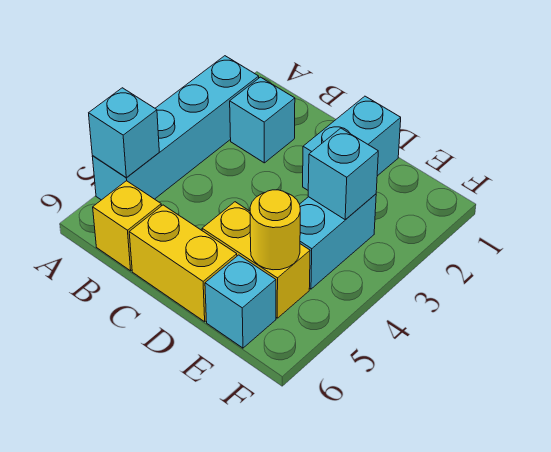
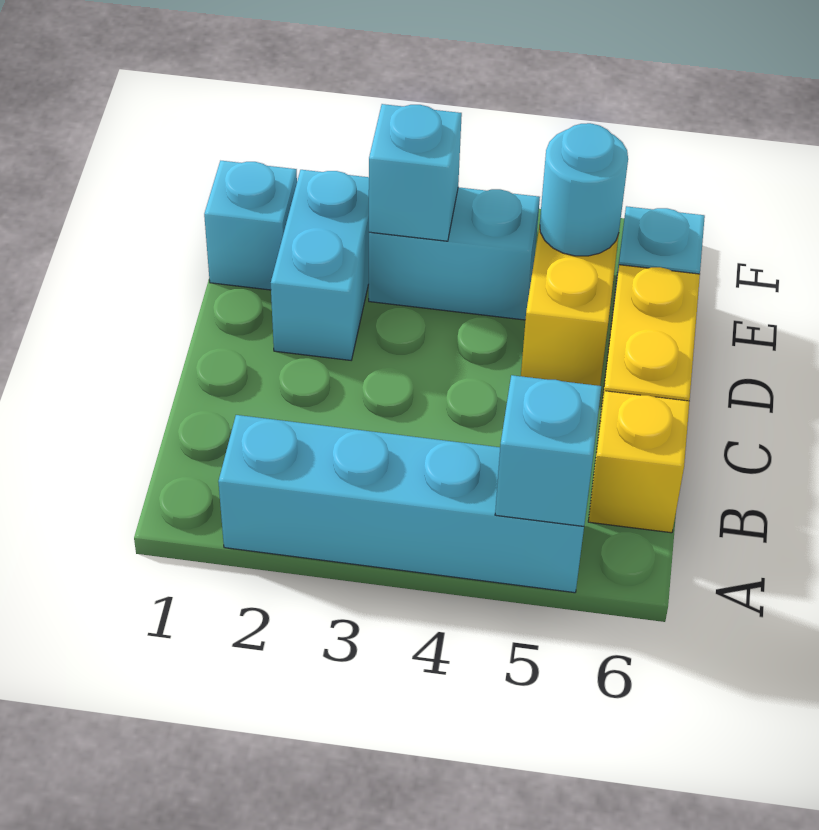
cyan brick B2 level 1 -> cyan brick E1 level 1
cyan brick D1:D2 level 1 -> cyan brick D2:E2 level 1
yellow round brick E5 level 2 -> cyan round brick E5 level 2

